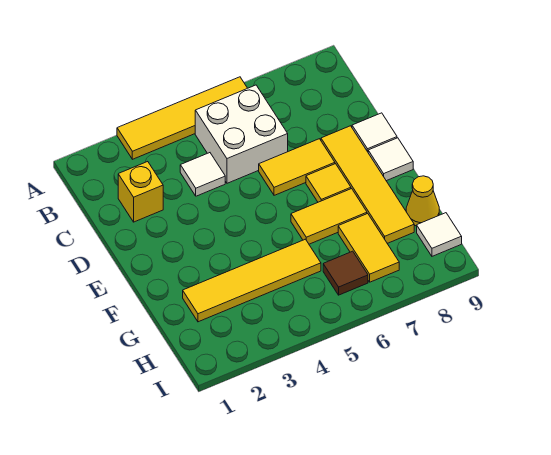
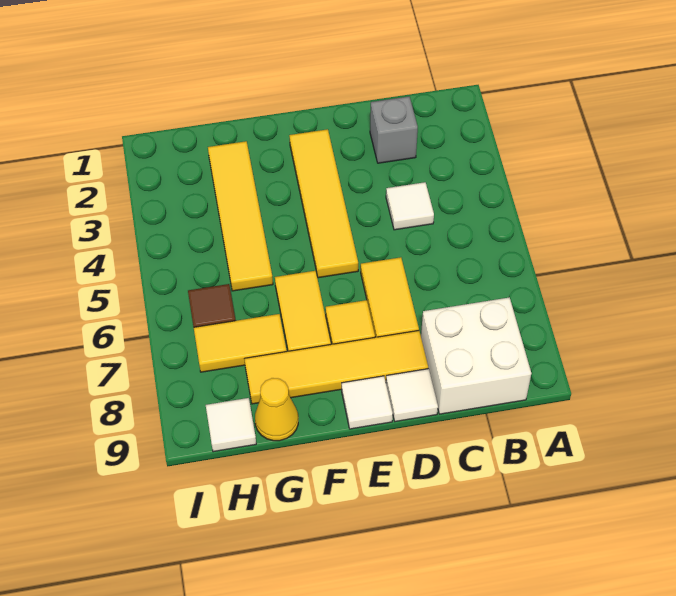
yellow tile A3:A6 level 1 -> yellow tile E2:E5 level 1
white brick B5:C6 level 1 -> white brick B8:C9 level 1
yellow brick C2 level 1 -> grey brick C2 level 1

